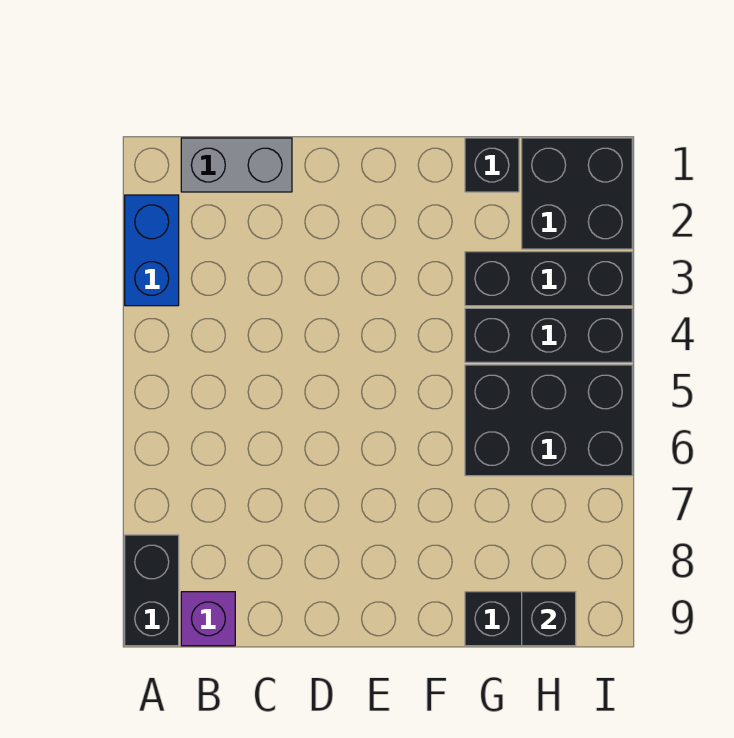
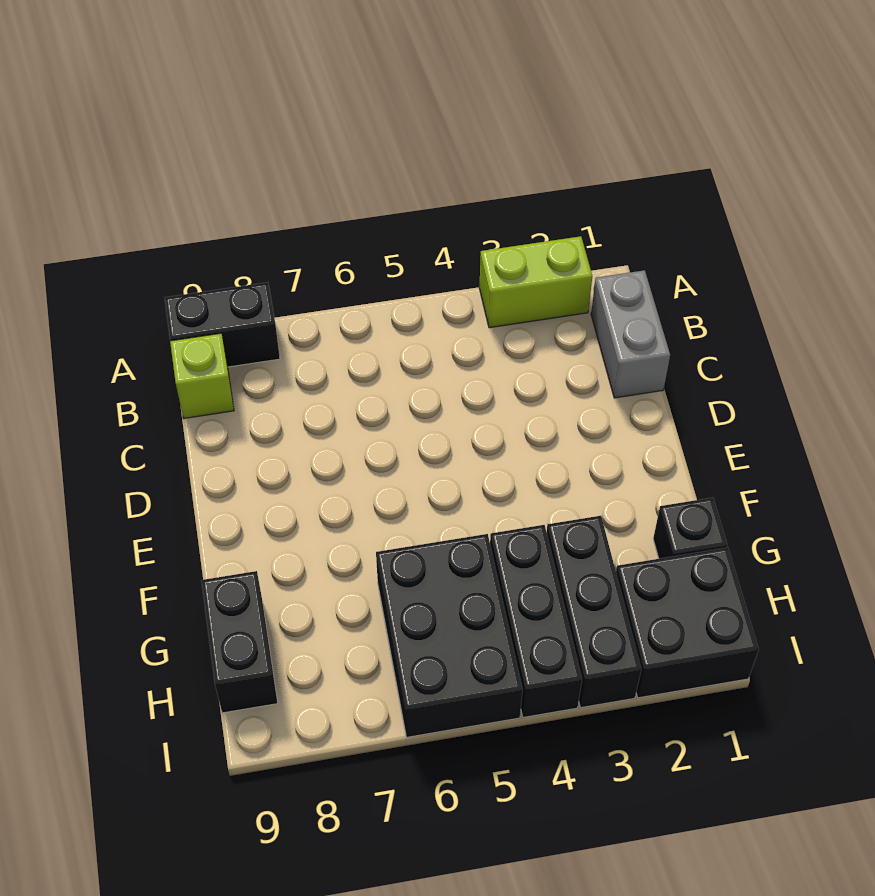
blue brick A2:A3 level 1 -> lime brick A2:A3 level 1
purple brick B9 level 1 -> lime brick B9 level 1
black brick H9 level 2 -> none

